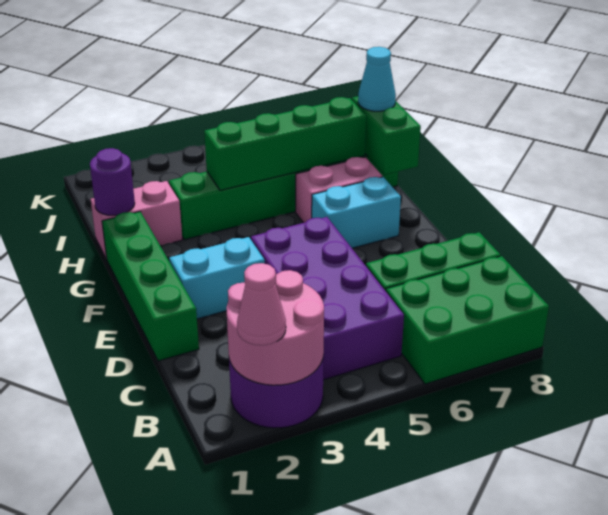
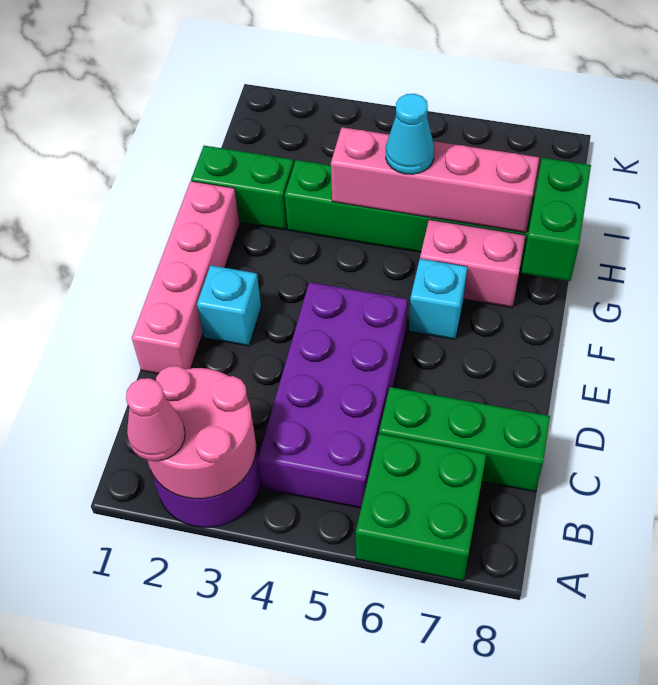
green brick A6:B8 level 1 -> green brick A6:B7 level 1
green brick D1:G1 level 1 -> pink brick D1:G1 level 1
cyan brick E2:E3 level 1 -> cyan brick E2 level 1
cyan brick F6:F7 level 1 -> cyan brick F6 level 1
pink brick H1:H2 level 1 -> green brick H1:H2 level 1
purple round brick H1 level 2 -> none
green brick H4:H7 level 2 -> pink brick H4:H7 level 2
cyan cone H8 level 3 -> cyan cone H5 level 3

